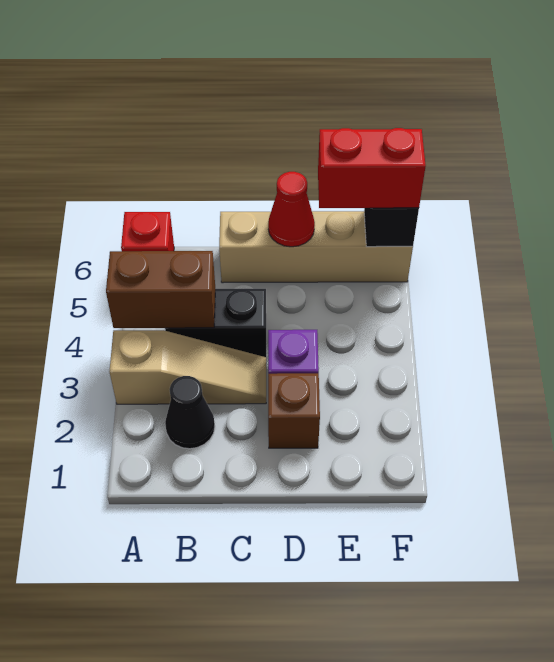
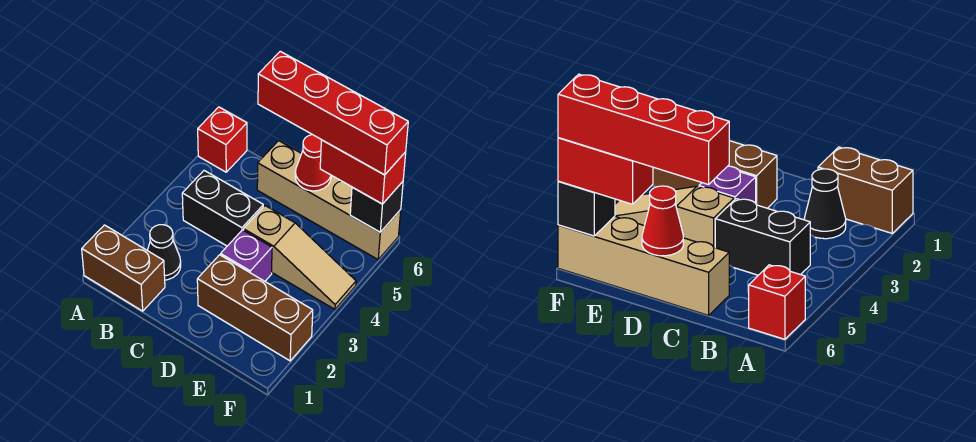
tan slope A3:C3 level 1 top A -> tan slope D4:F4 level 1 top D
brown brick A4:B4 level 2 -> brown brick A1:B1 level 1
none -> red brick C6:F6 level 4
brown brick D2 level 1 -> brown brick D2:F2 level 1

